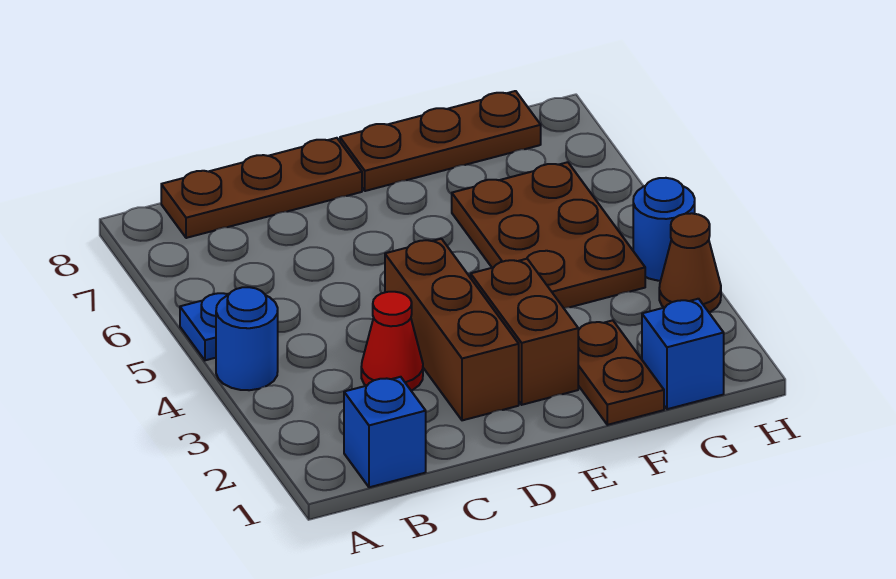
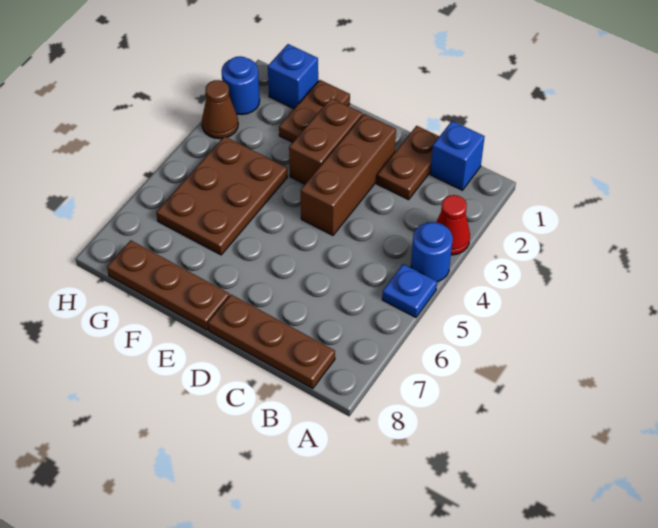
none -> brown plate C1:C2 level 1
red cone C3 level 1 -> red cone A3 level 1
blue round brick H4 level 1 -> blue round brick H2 level 1

